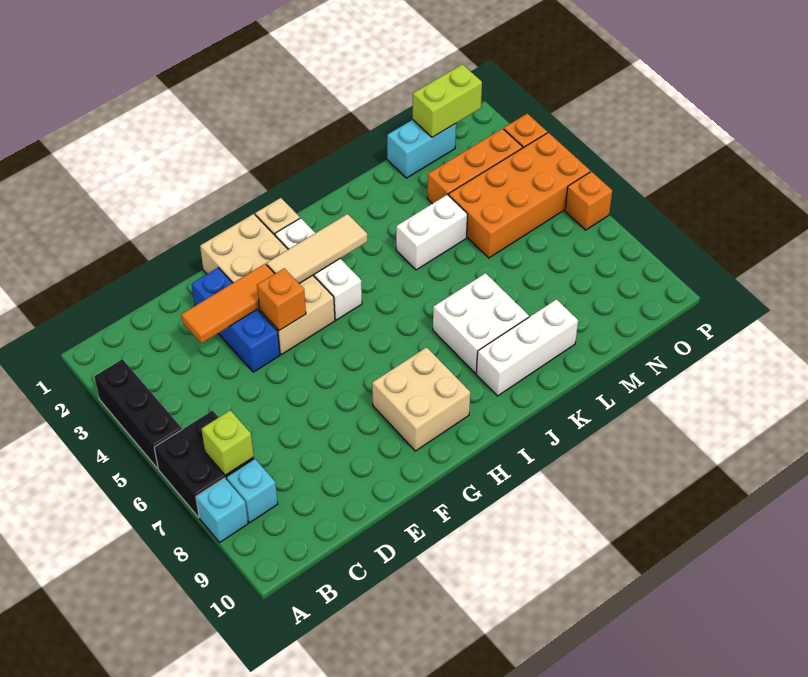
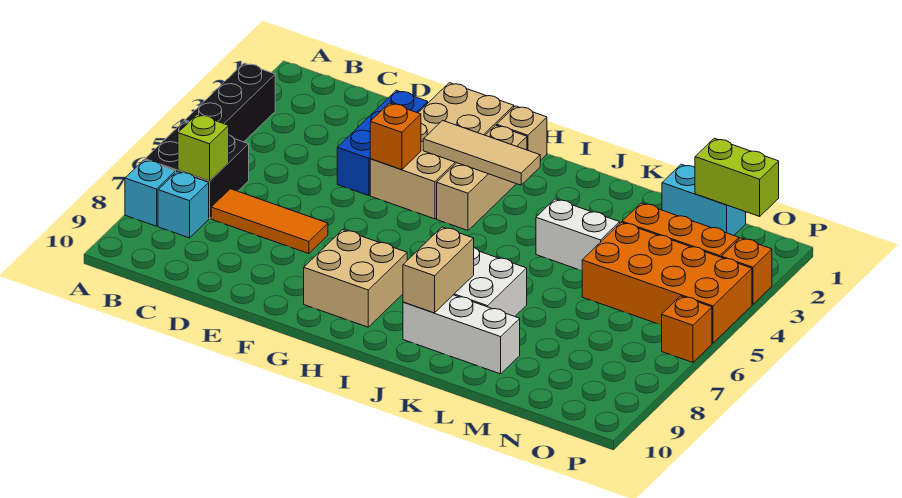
orange tile D3:F3 level 2 -> orange tile C7:E7 level 1
white brick H2:H4 level 1 -> tan brick H2:H4 level 1
none -> tan brick J8:J9 level 2

